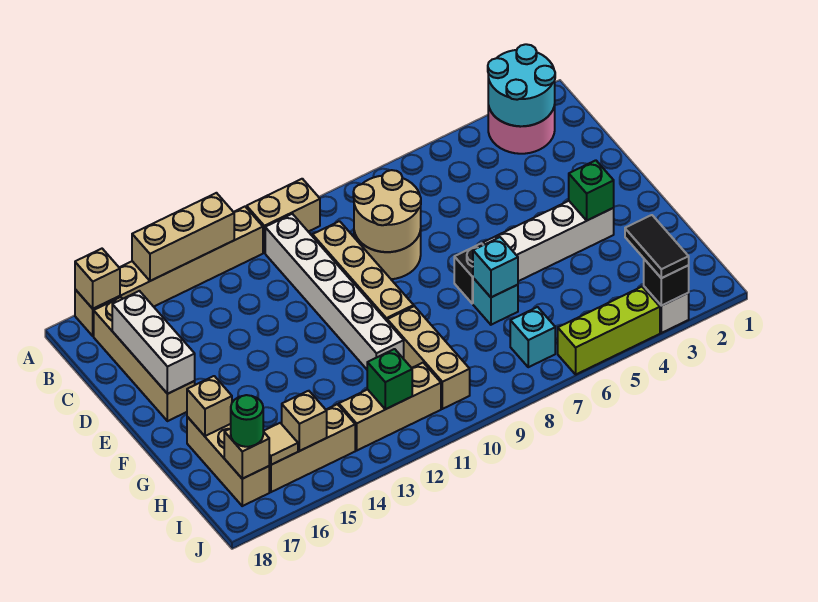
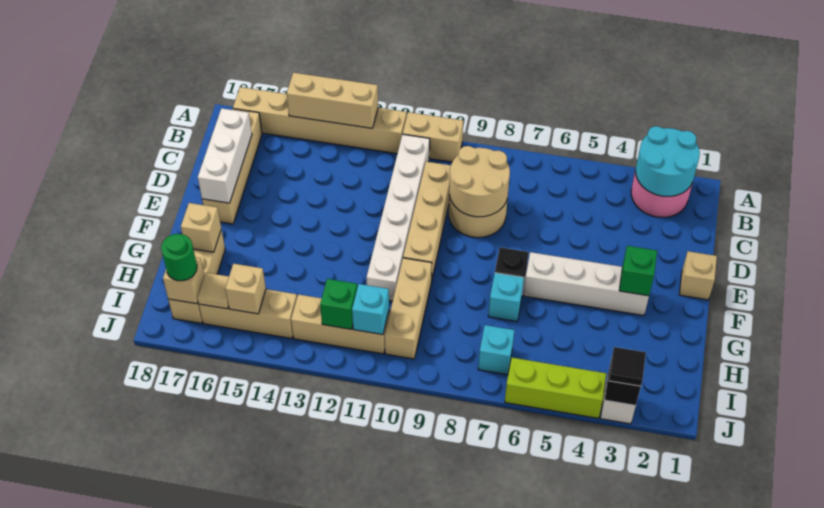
tan brick A17 level 2 -> tan brick E1 level 1
cyan brick G7 level 2 -> cyan brick I11 level 2
black tile I3:J3 level 3 -> black tile J3 level 3

